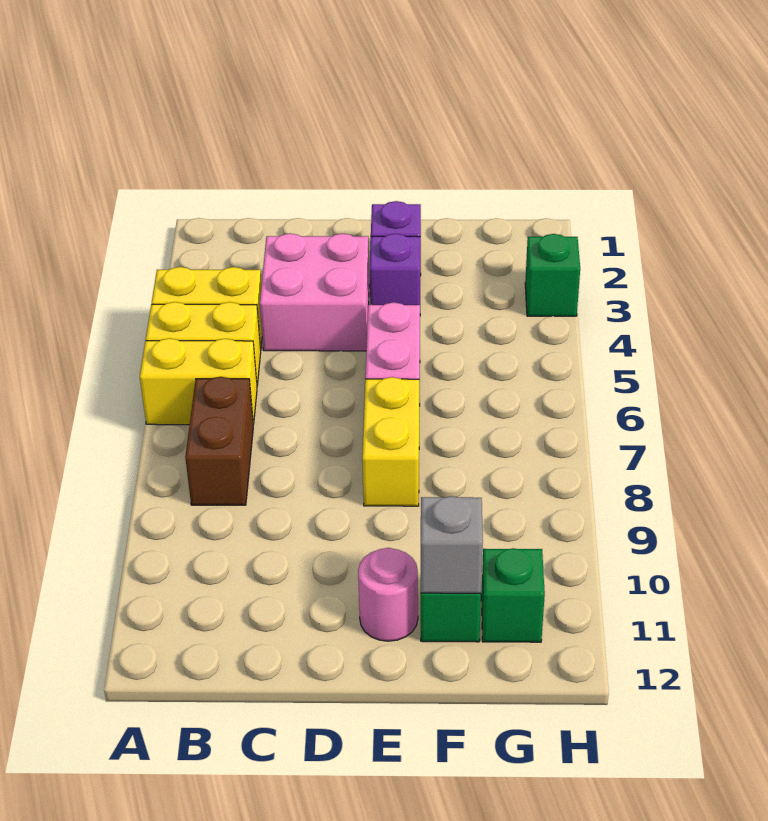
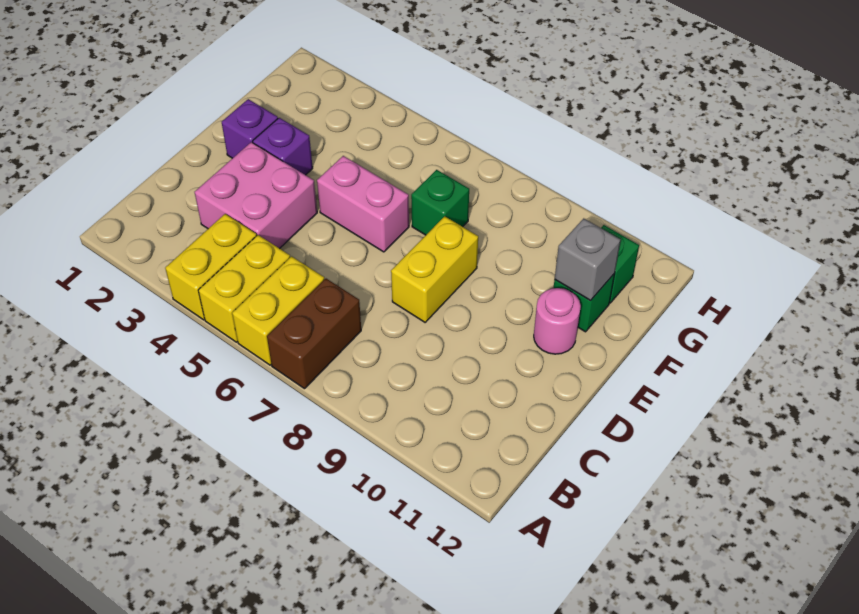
brown brick B7:B8 level 1 -> brown brick A7:B7 level 1
yellow brick E7:E8 level 1 -> yellow brick D8:E8 level 1
green brick H3 level 1 -> green brick F7 level 1

